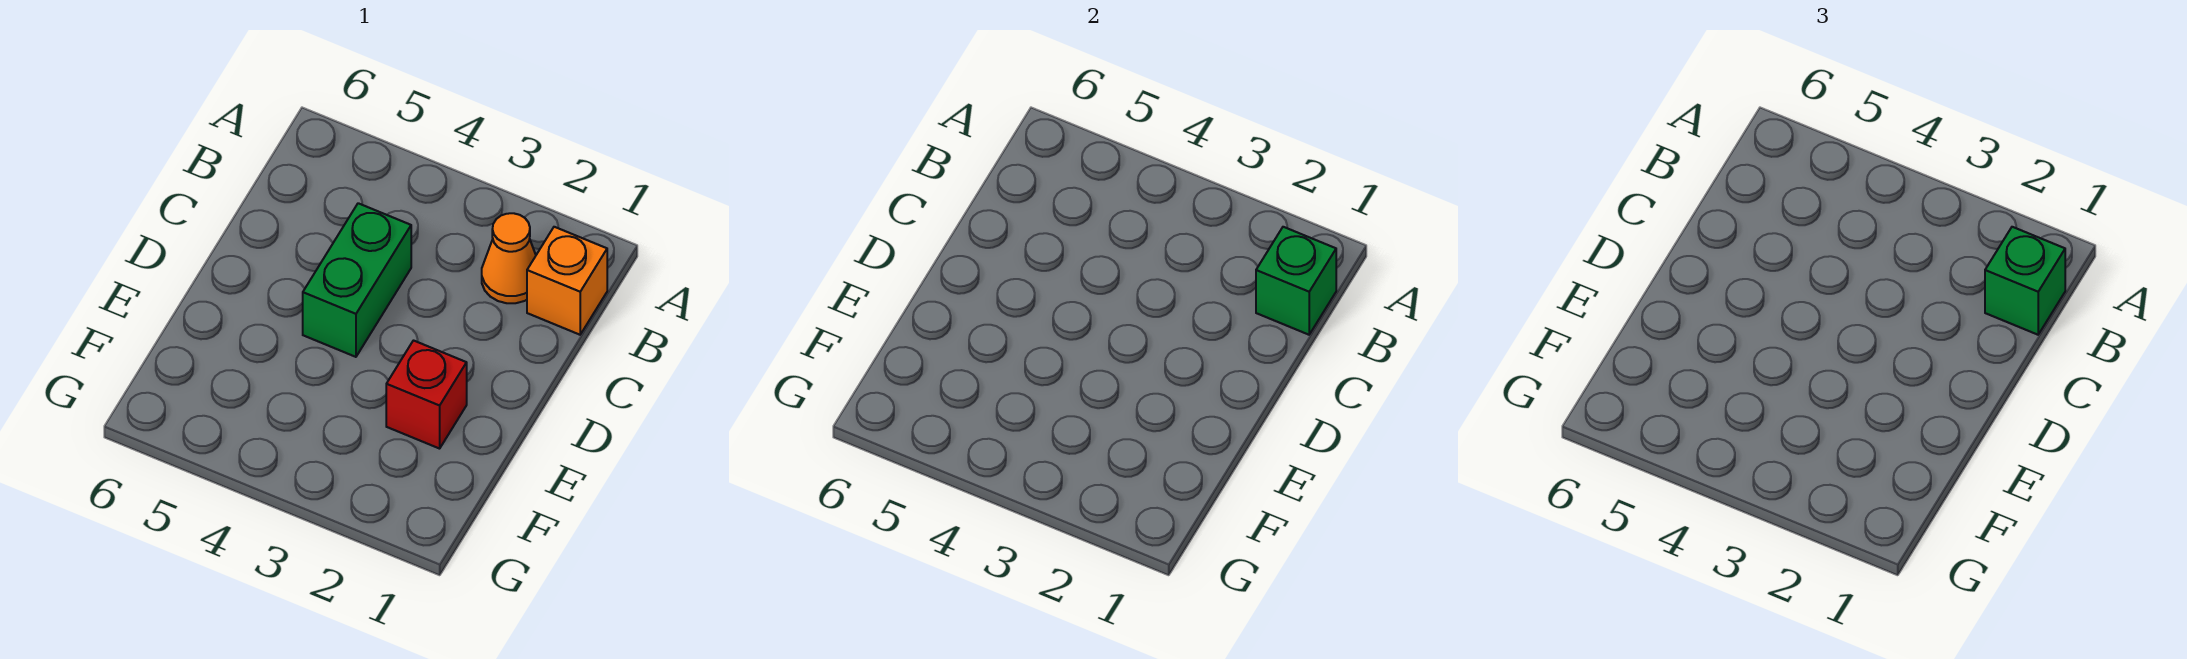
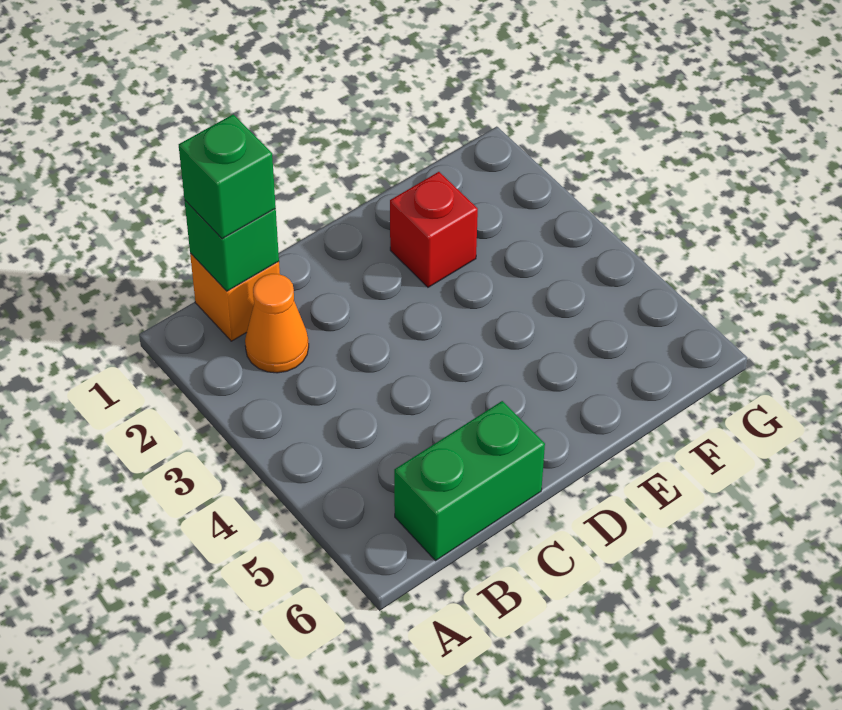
green brick C4:D4 level 1 -> green brick B6:C6 level 1

